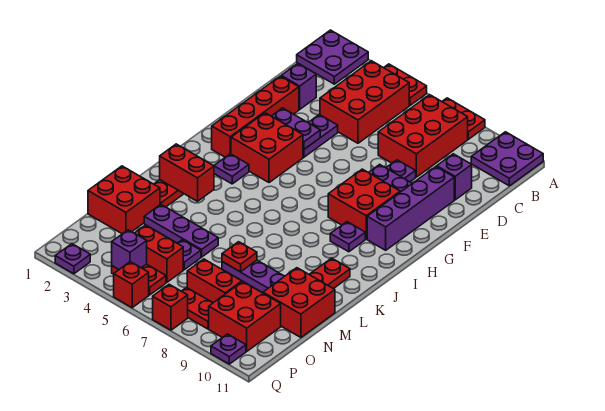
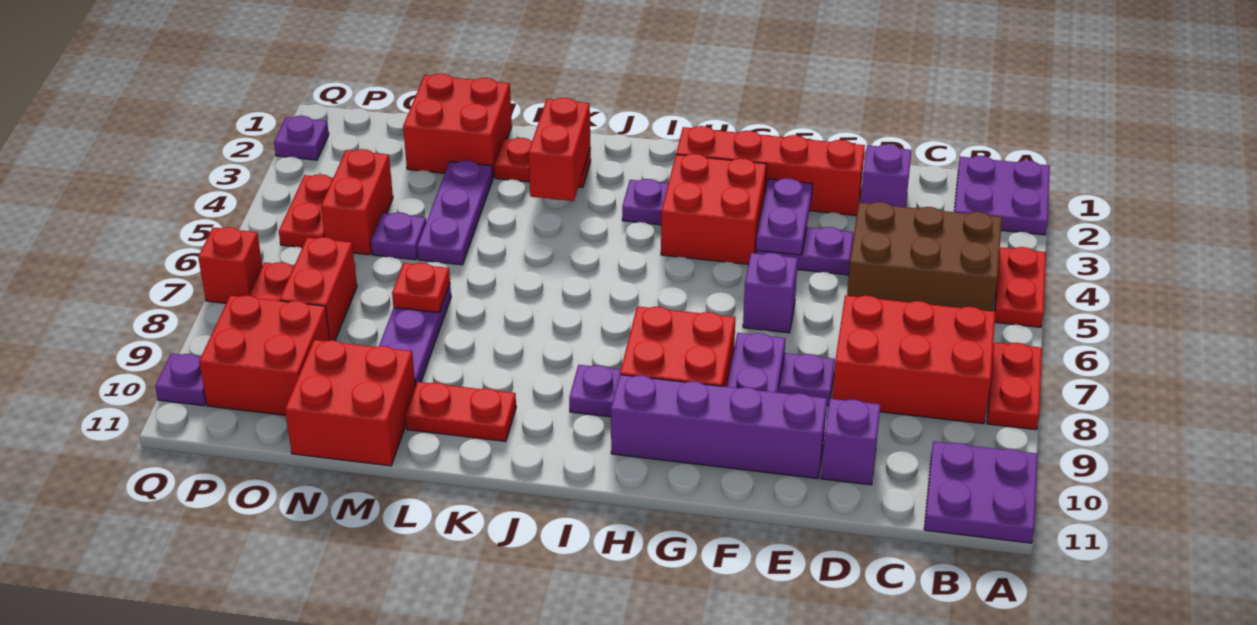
red brick B4:D5 level 1 -> brown brick B4:D5 level 1
purple brick P4 level 2 -> purple brick F6 level 1
red brick Q5 level 1 -> none

